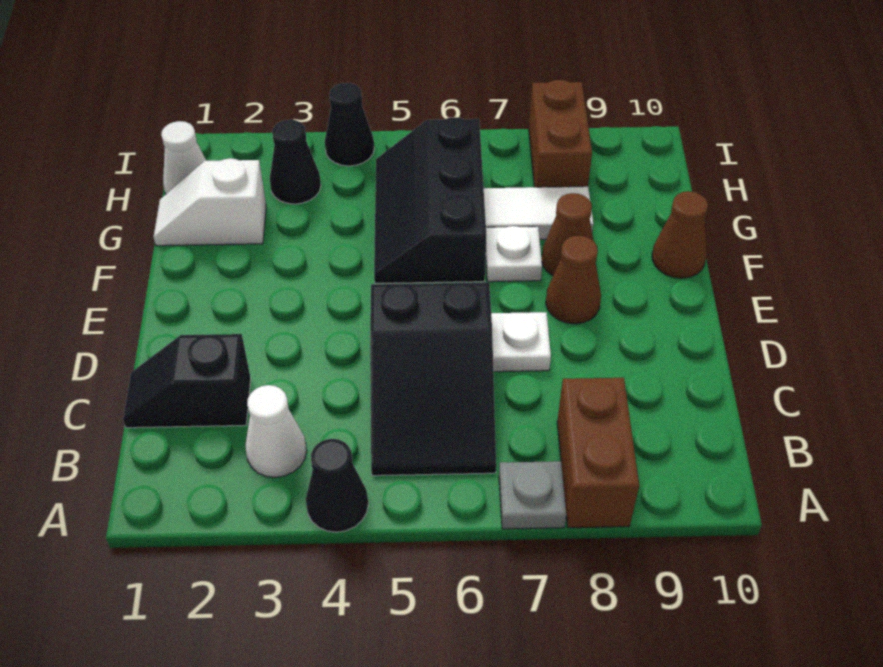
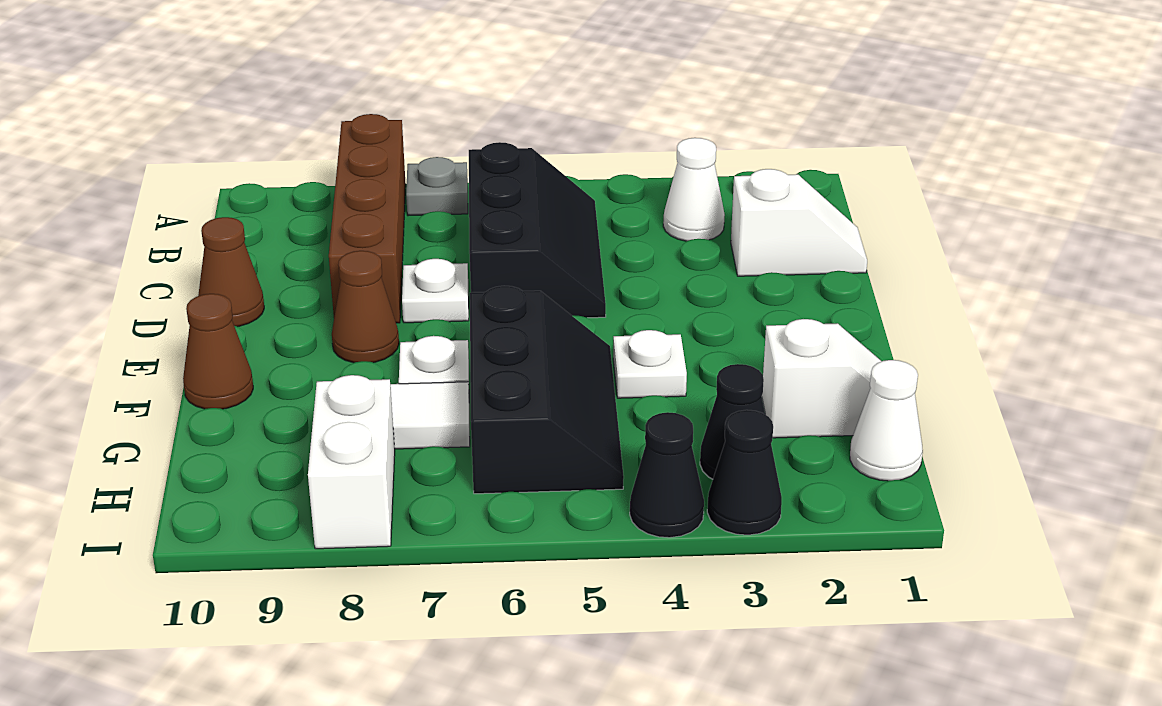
black cone A4 level 1 -> black cone I3 level 1
brown brick A8:B8 level 1 -> brown brick A8:D8 level 1
black slope B5:D6 level 1 top D -> black slope B5:D6 level 1 top 6
black slope C1:C2 level 1 top 2 -> white slope C1:C2 level 1 top 2
none -> white plate F4 level 1
brown cone F8 level 1 -> brown cone D10 level 1
brown brick H8:I8 level 1 -> white brick H8:I8 level 1

